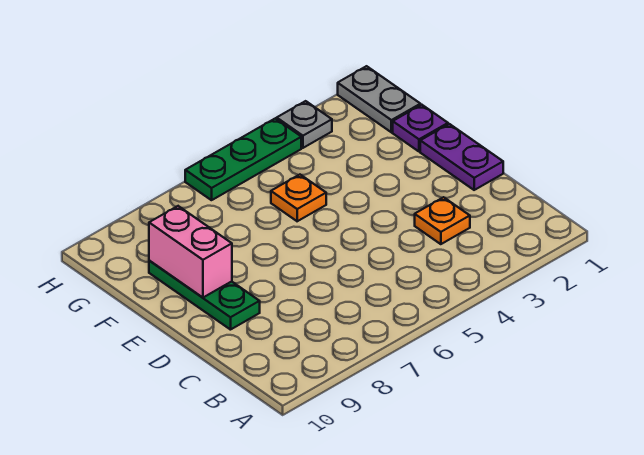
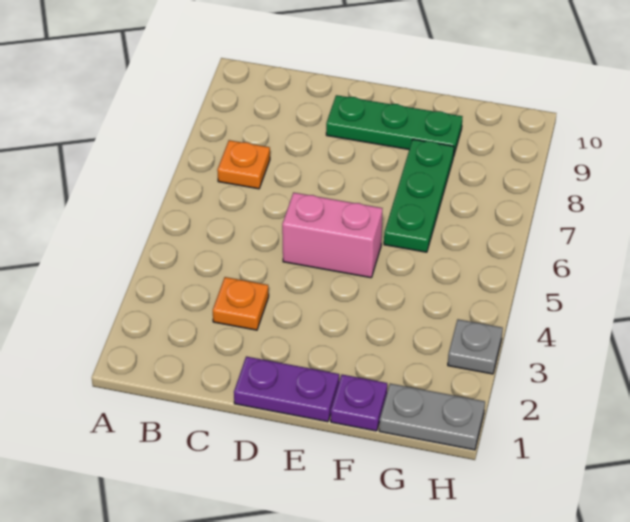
pink brick E9:F9 level 2 -> pink brick D5:E5 level 1
orange plate F5 level 1 -> orange plate B7 level 1
green plate H4:H6 level 1 -> green plate F6:F8 level 1

